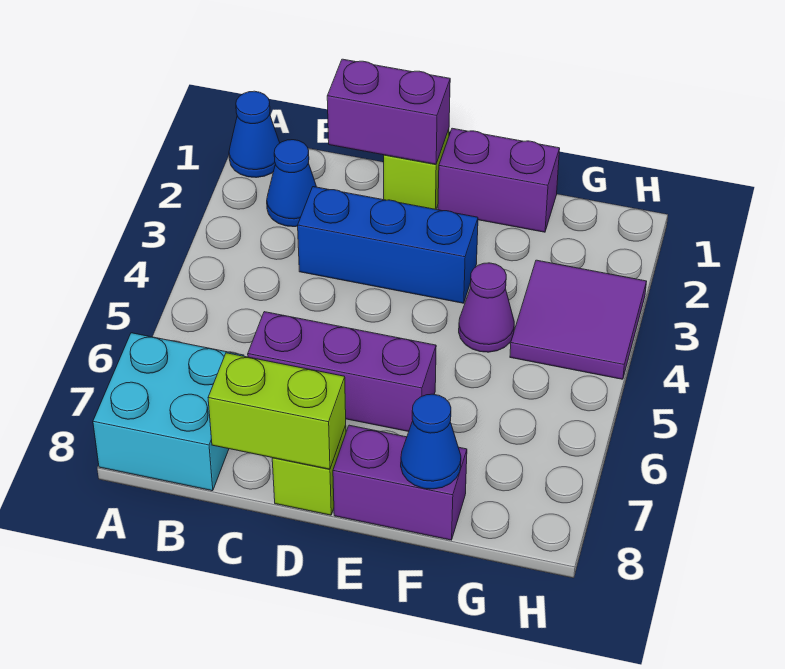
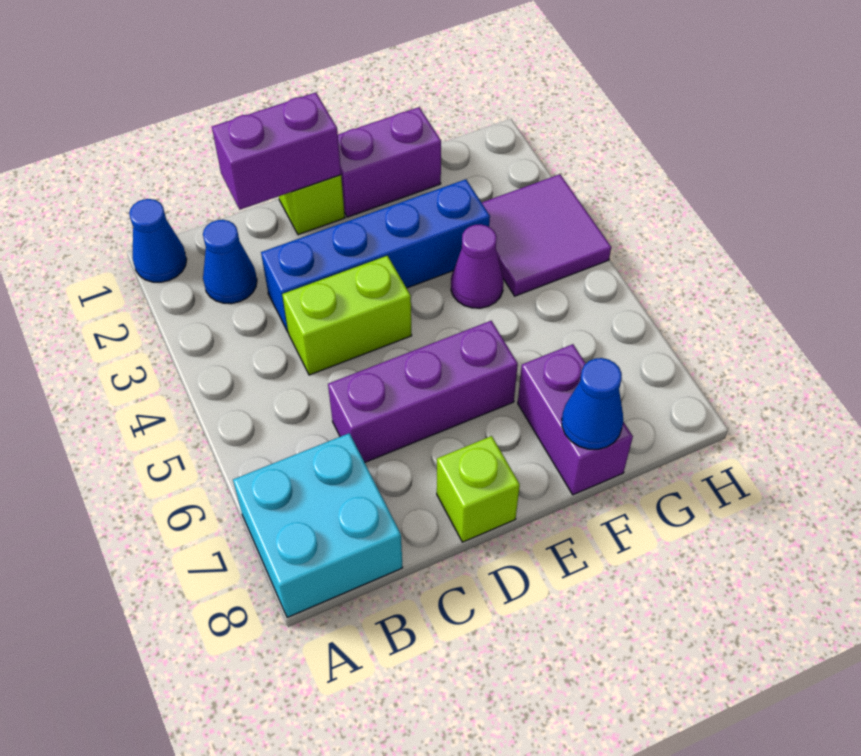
blue brick C3:E3 level 1 -> blue brick C3:F3 level 1
lime brick C8:D8 level 2 -> lime brick C4:D4 level 1
purple brick E8:F8 level 1 -> purple brick F7:F8 level 1

